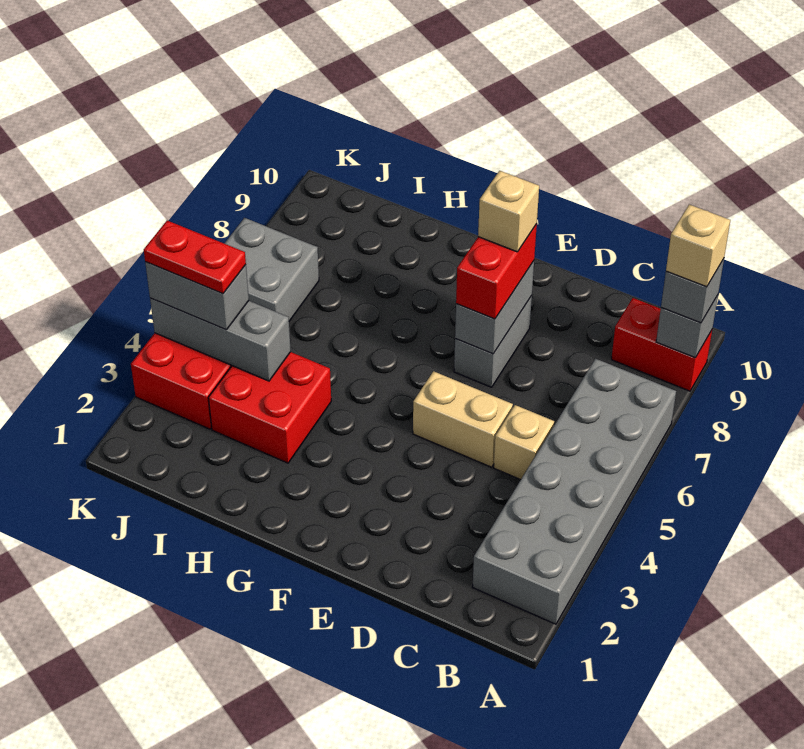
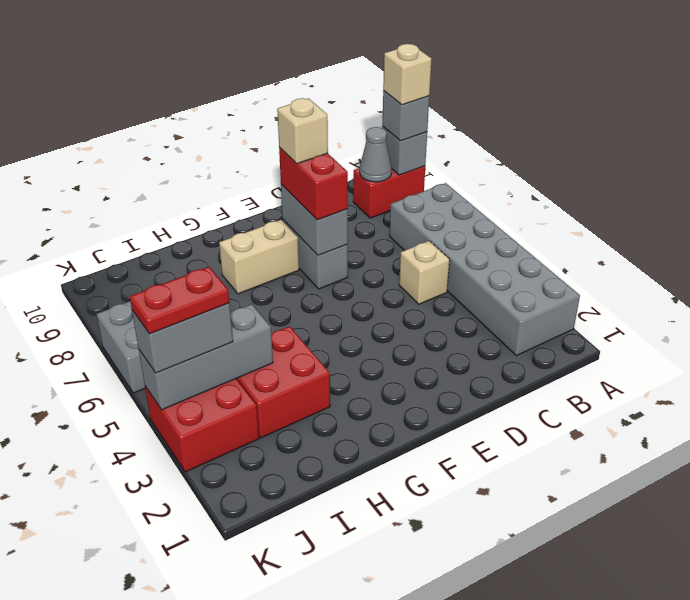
none -> grey cone B9 level 2
tan brick D5:E5 level 1 -> tan brick F8:G8 level 1

